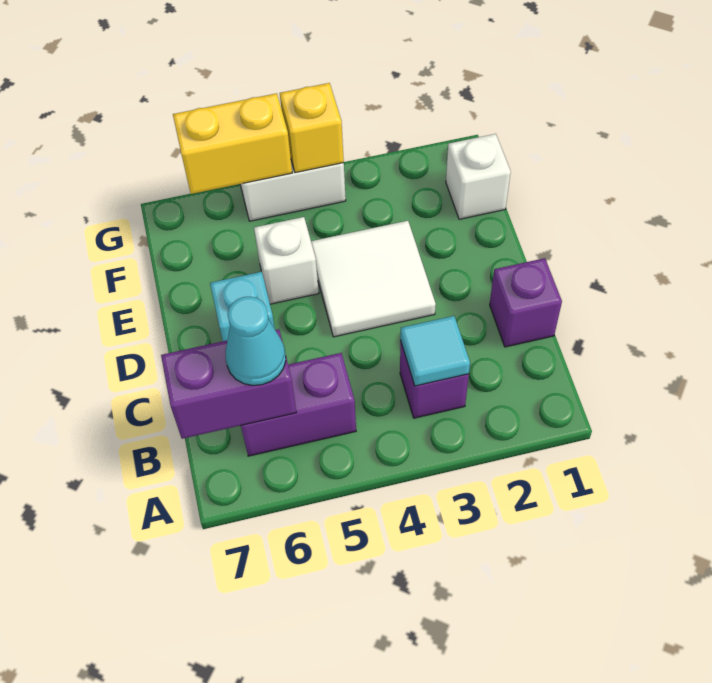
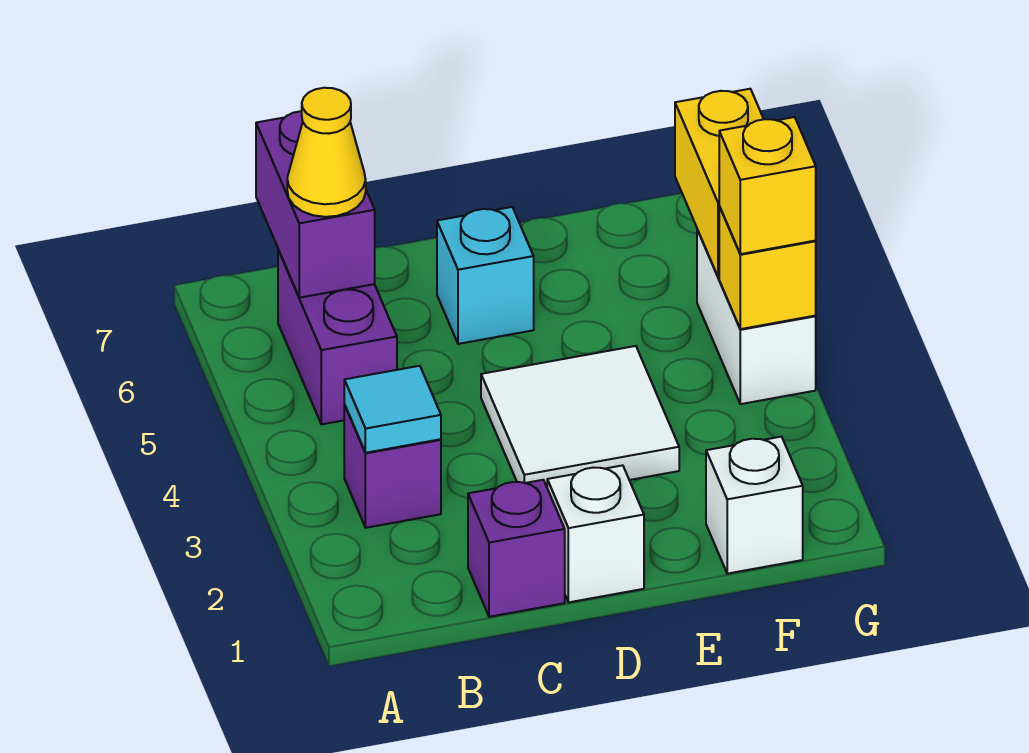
cyan cone B6 level 3 -> yellow cone B6 level 3
white brick E5 level 1 -> white brick D1 level 1
none -> yellow brick G4 level 3

